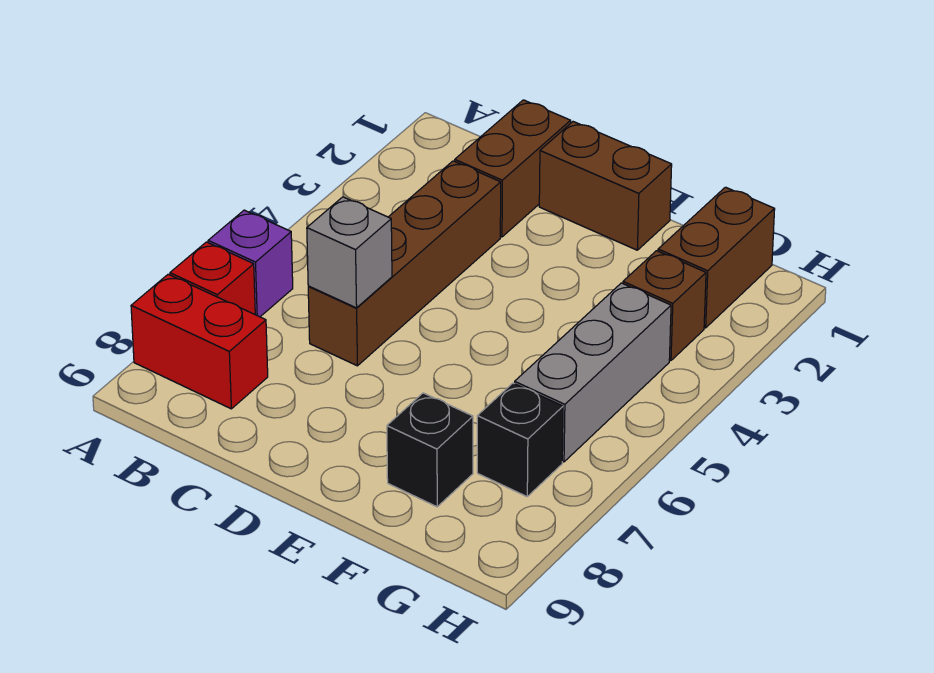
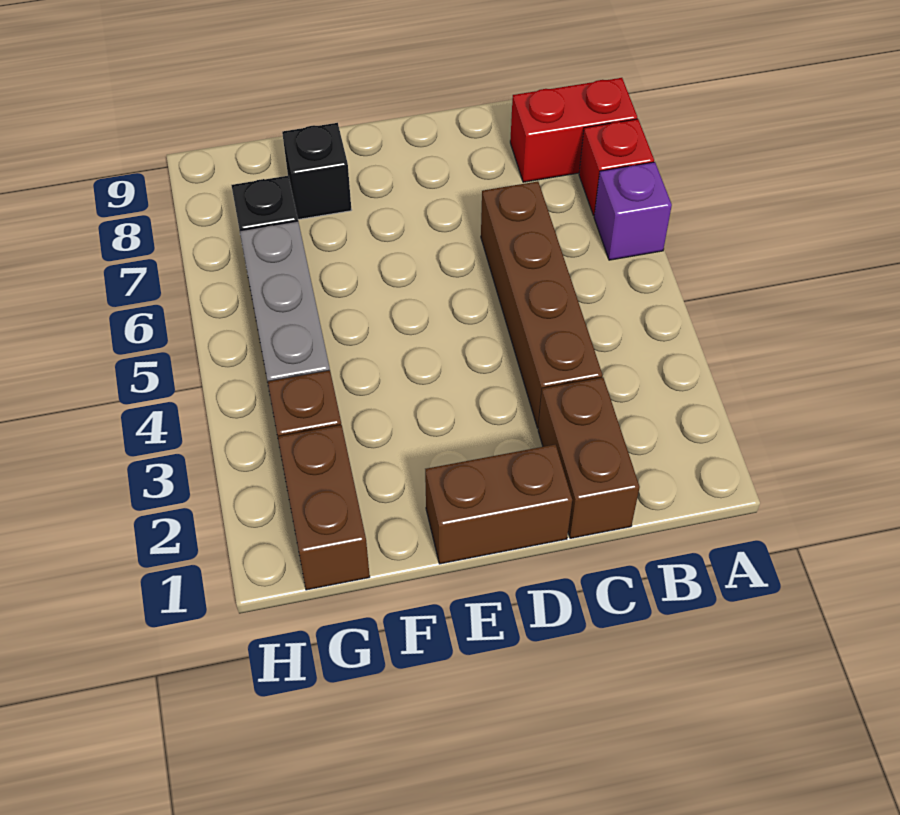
grey brick C6 level 2 -> none

